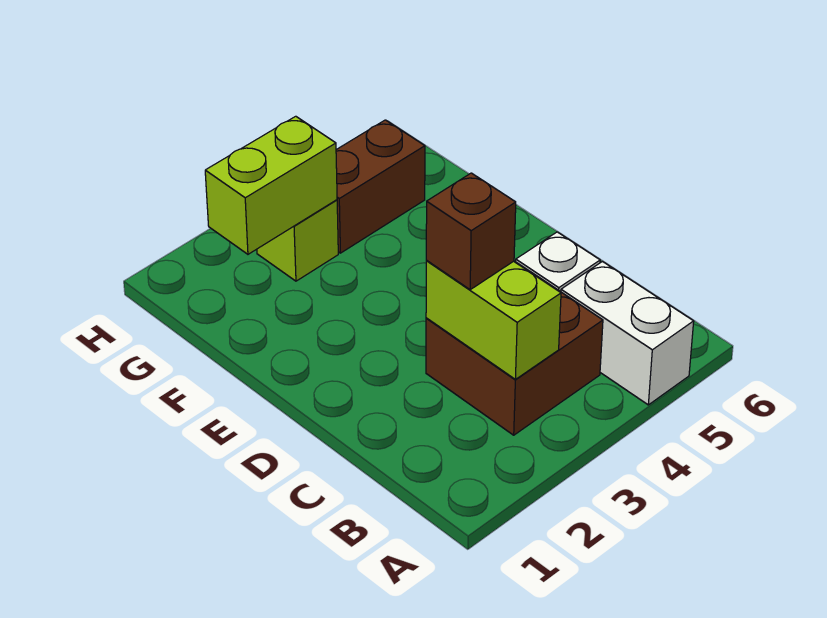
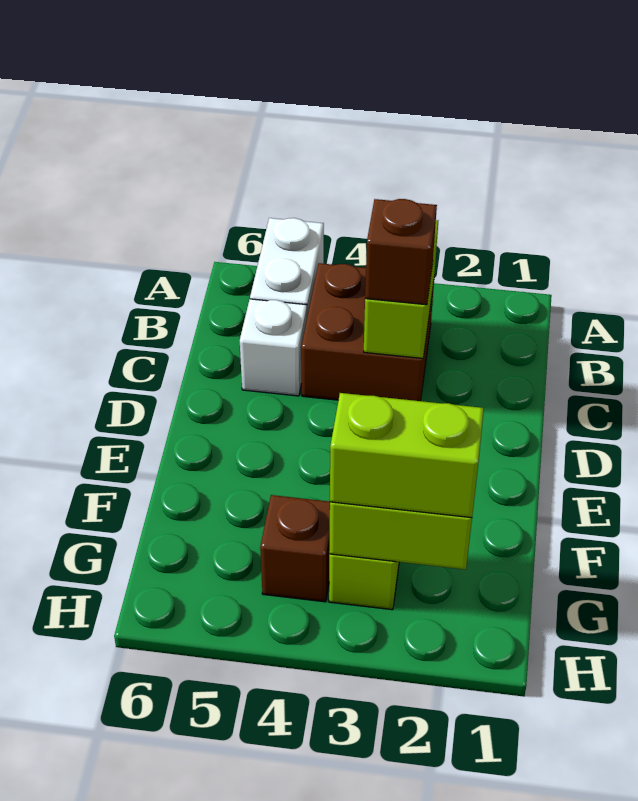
none -> lime brick G2:G3 level 3
brown brick G4:G5 level 1 -> brown brick G4 level 1

